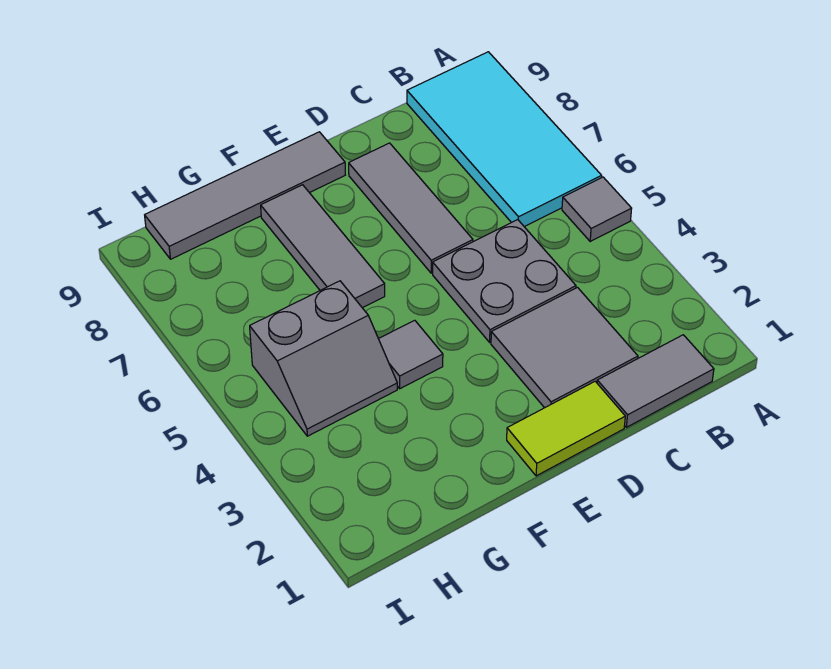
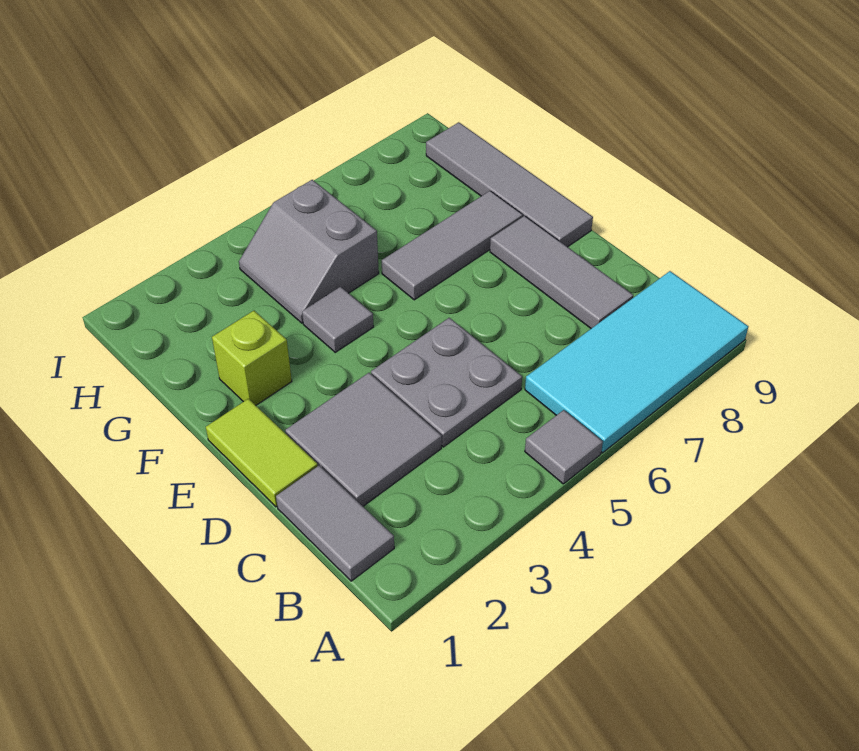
grey tile D6:D8 level 1 -> grey tile C8:E8 level 1
none -> lime brick F2 level 1

